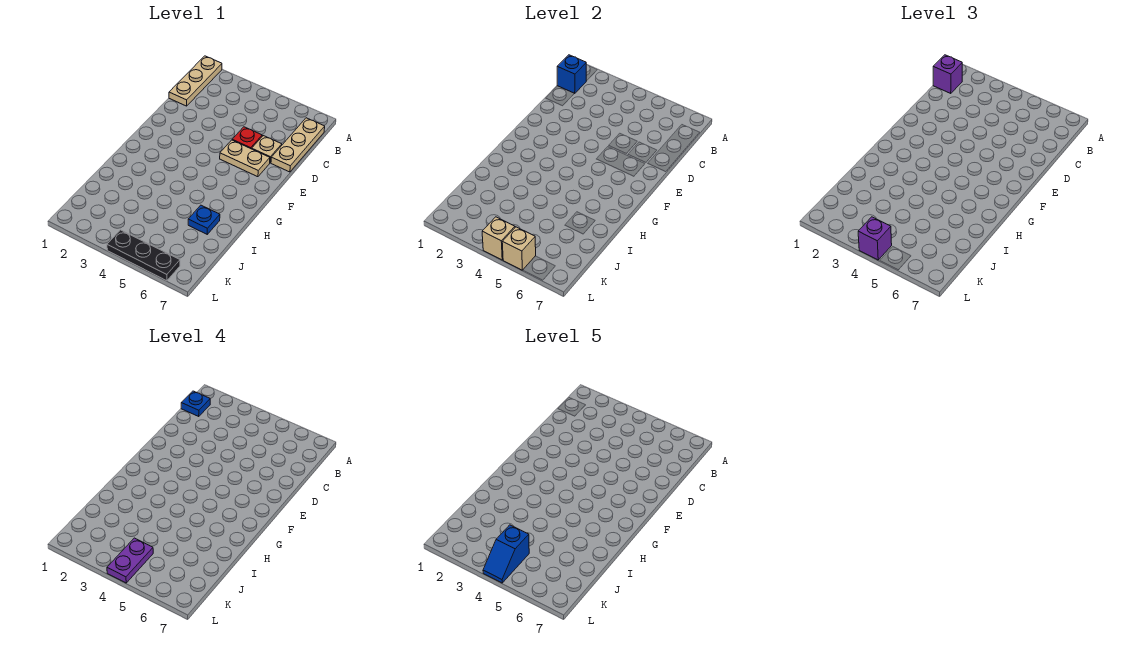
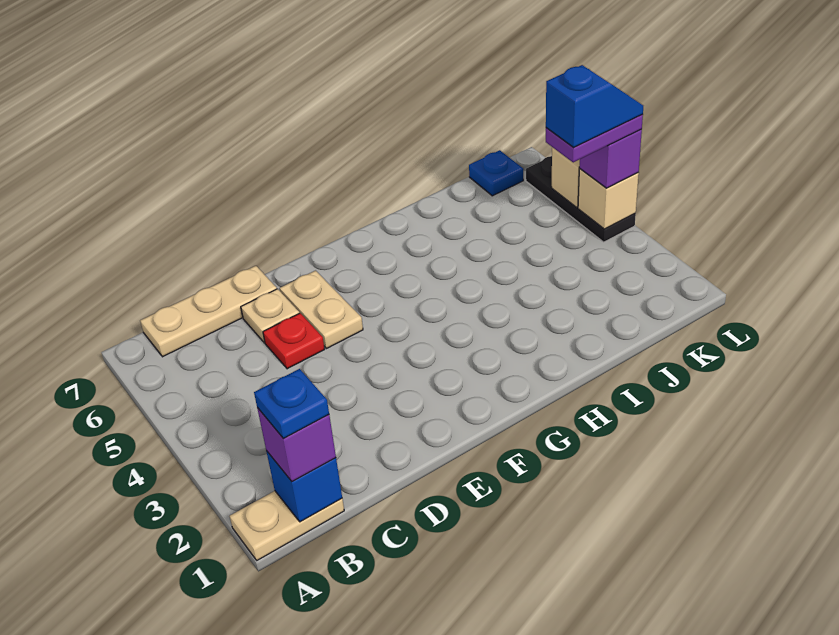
tan plate A1:C1 level 1 -> tan plate A1:B1 level 1
blue plate I6 level 1 -> blue plate K7 level 1

